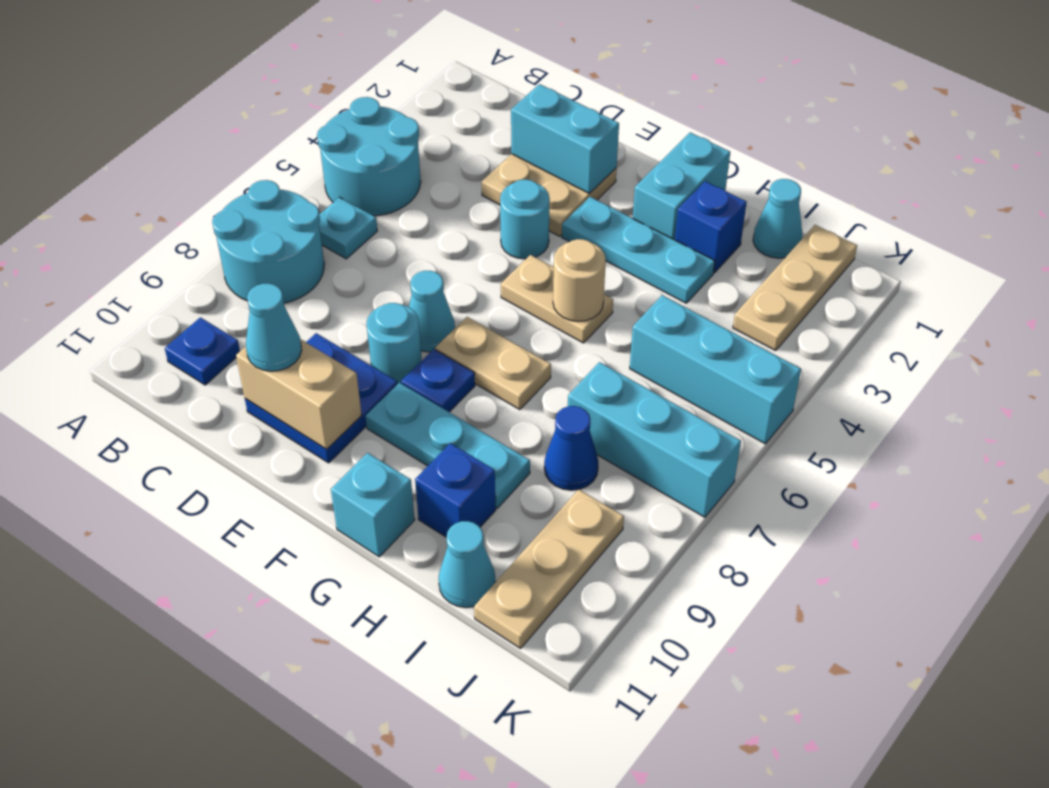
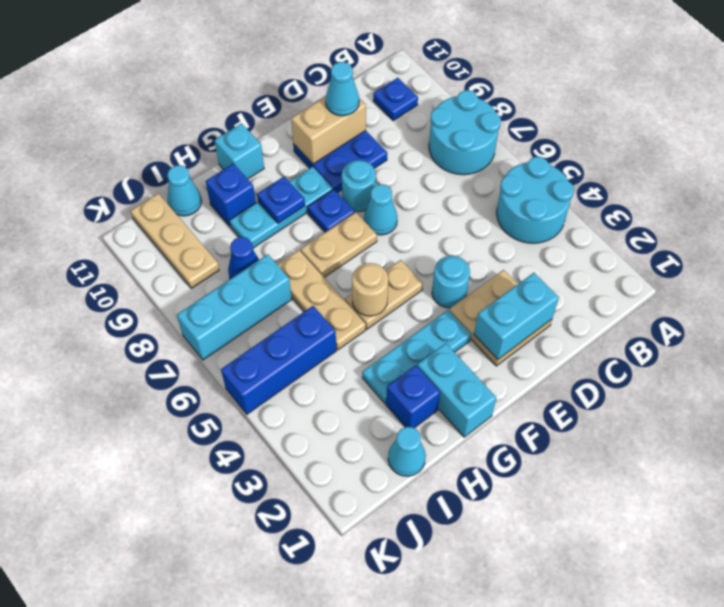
cyan plate B6 level 1 -> none
none -> blue plate G9 level 2
cyan brick I5:K5 level 1 -> blue brick I5:K5 level 1
tan plate J1:J3 level 1 -> tan plate H5:H7 level 1

